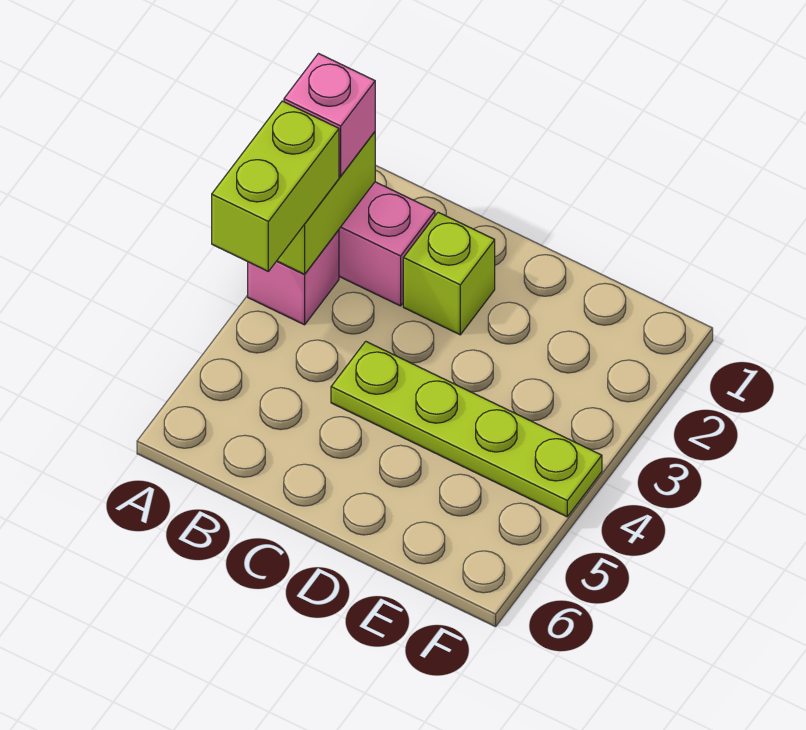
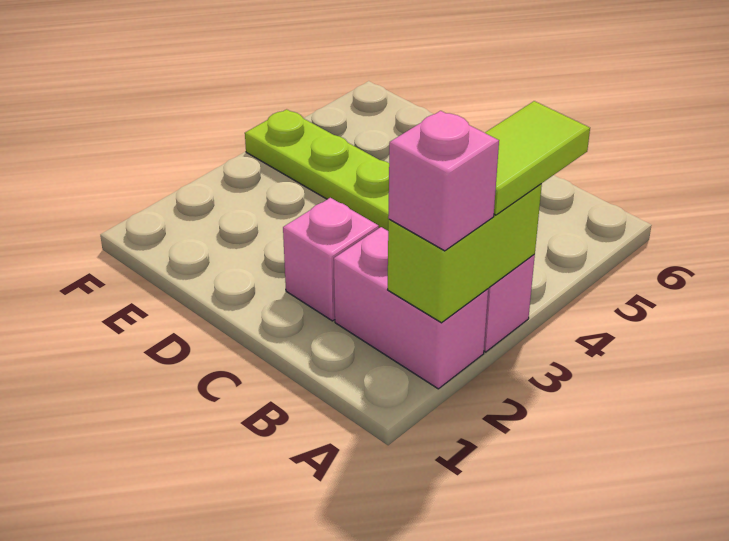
lime brick A3:A4 level 3 -> lime tile A3:A4 level 3
lime brick C2 level 1 -> pink brick C2 level 1

